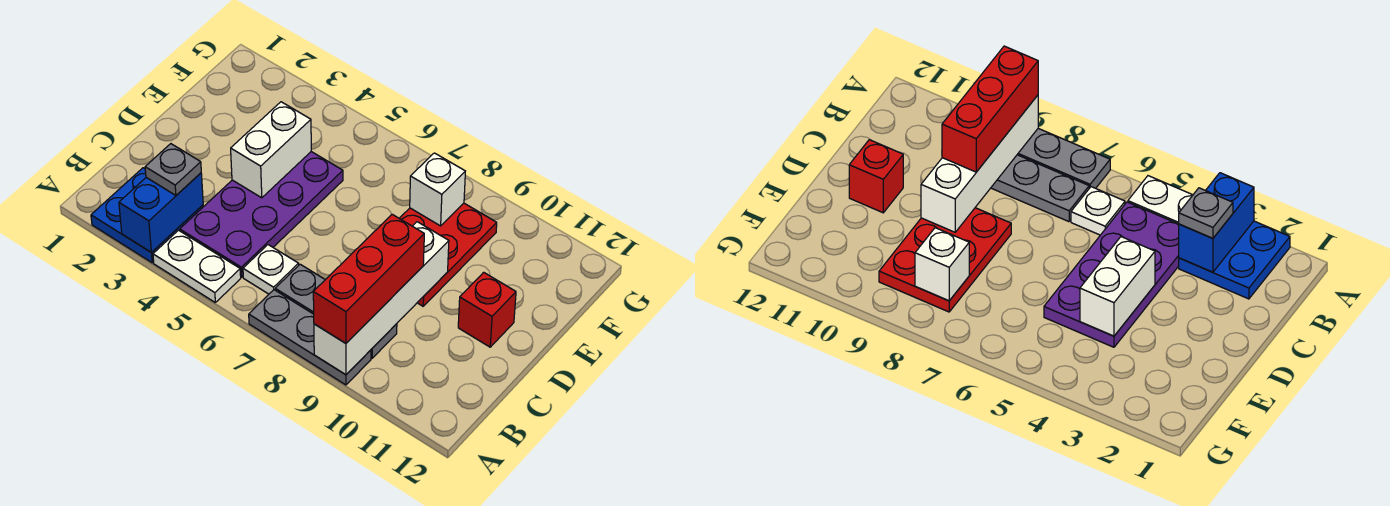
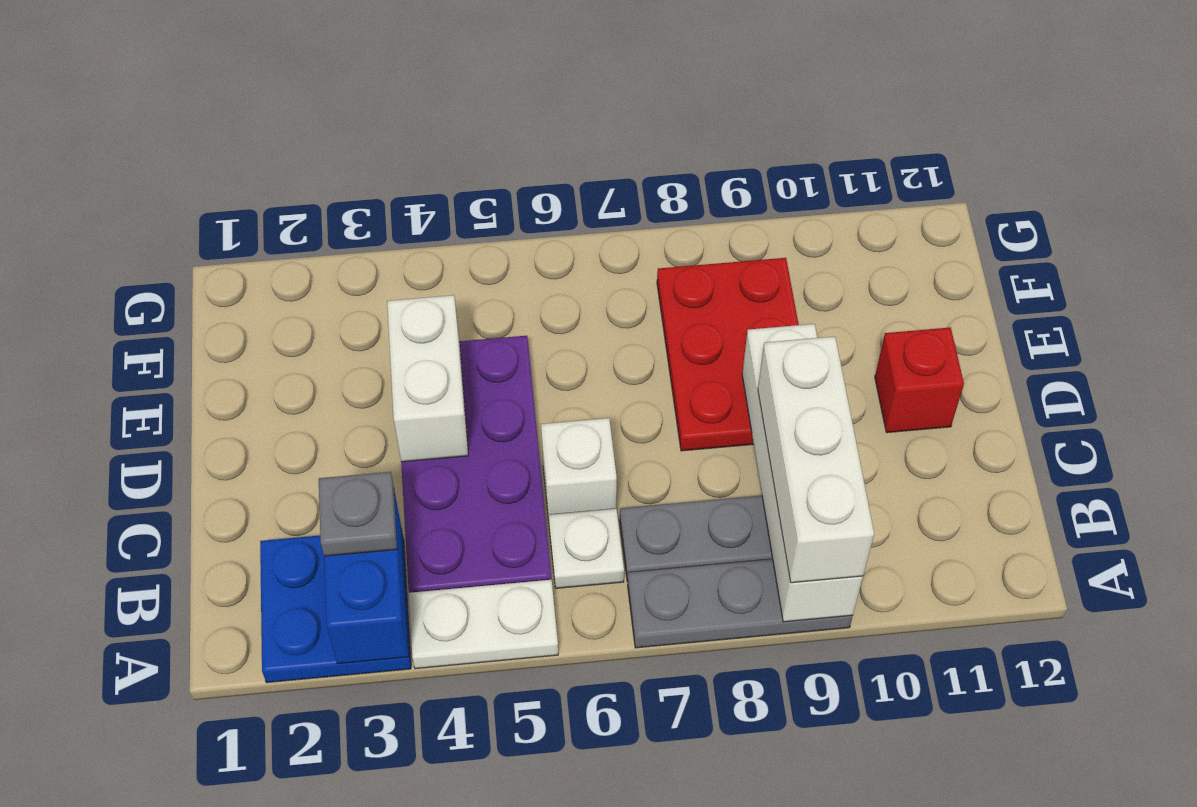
red brick A9:C9 level 3 -> white brick A9:C9 level 3
white brick F8 level 2 -> white brick C6 level 1

